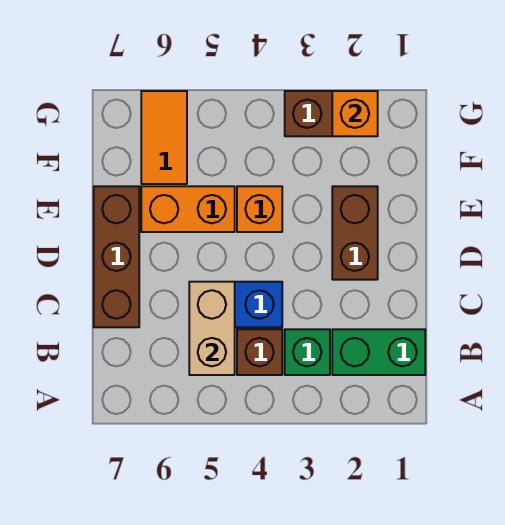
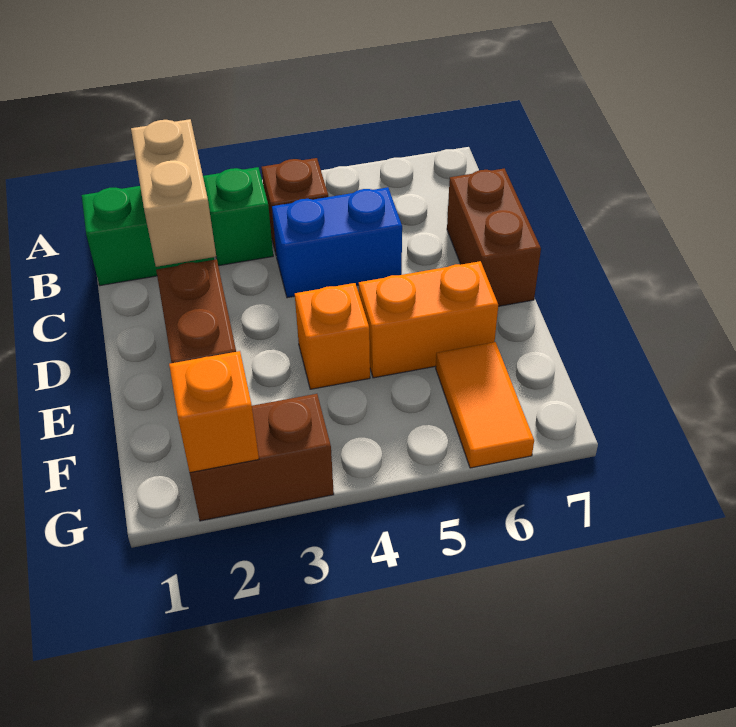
tan brick B5:C5 level 2 -> tan brick B2:C2 level 2
brown brick C7:E7 level 1 -> brown brick C7:D7 level 1

